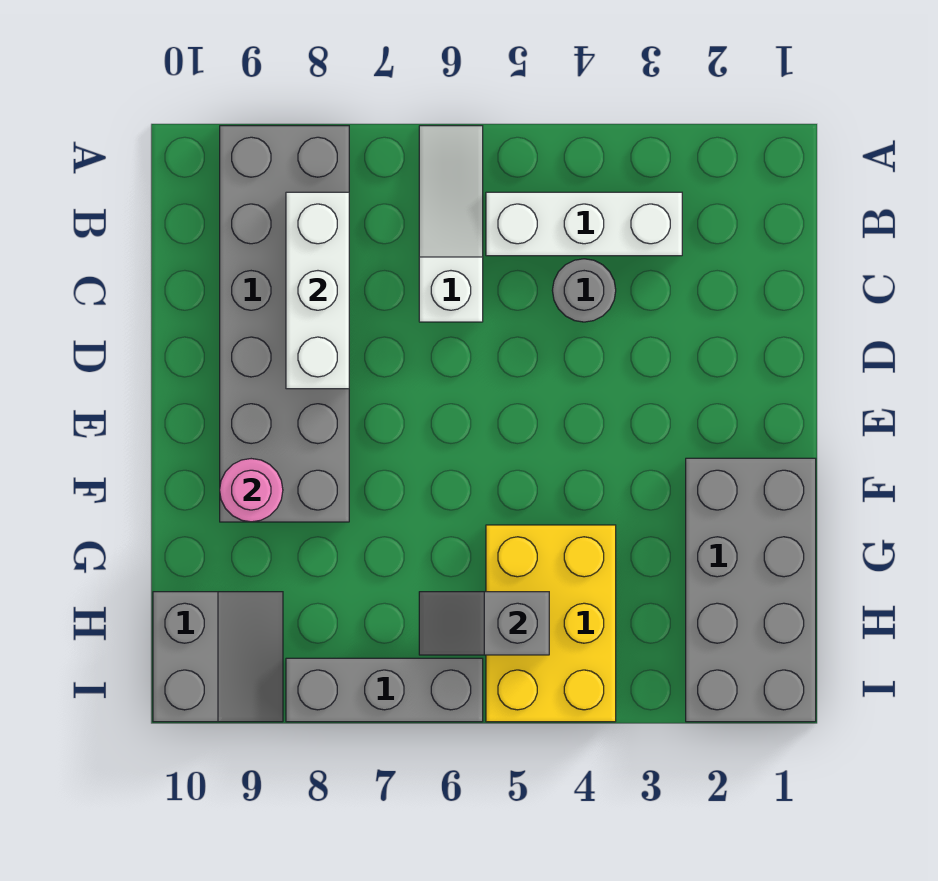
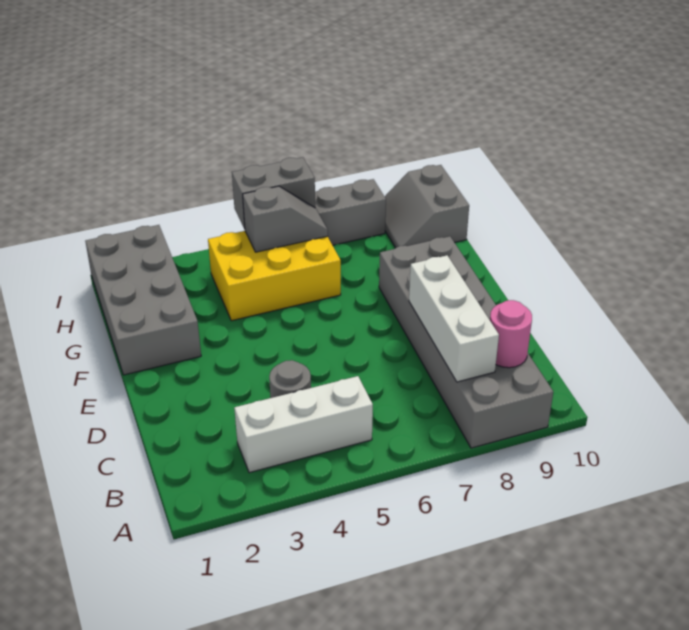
white slope A6:C6 level 1 top C -> none
pink round brick F9 level 2 -> pink round brick B9 level 2
yellow brick G4:I5 level 1 -> yellow brick G4:H6 level 1
none -> grey brick I5:I6 level 2

